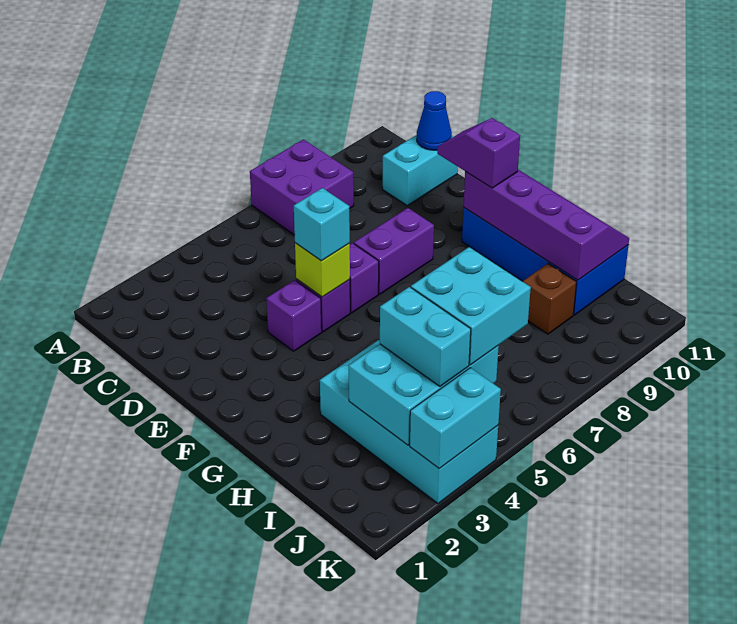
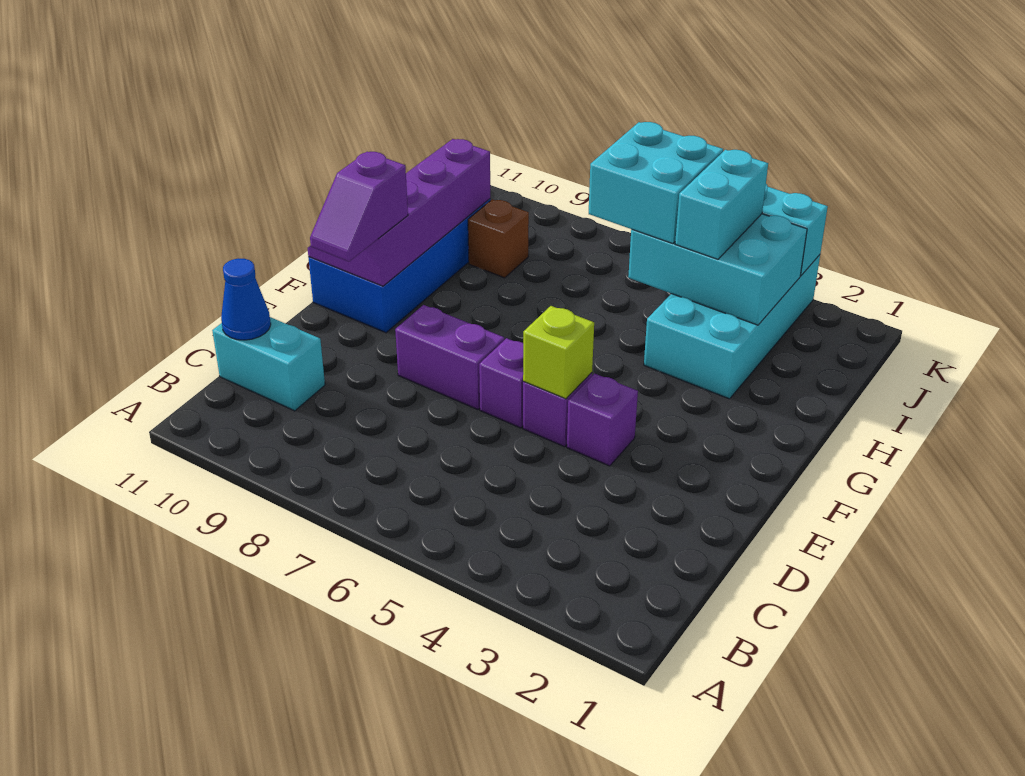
purple brick A7:B8 level 1 -> none
cyan brick E5 level 3 -> none

